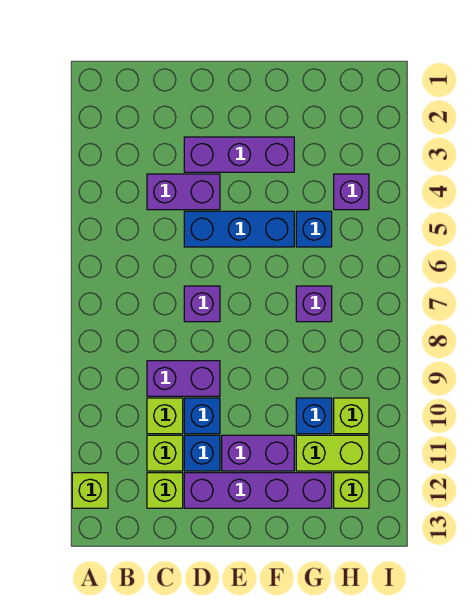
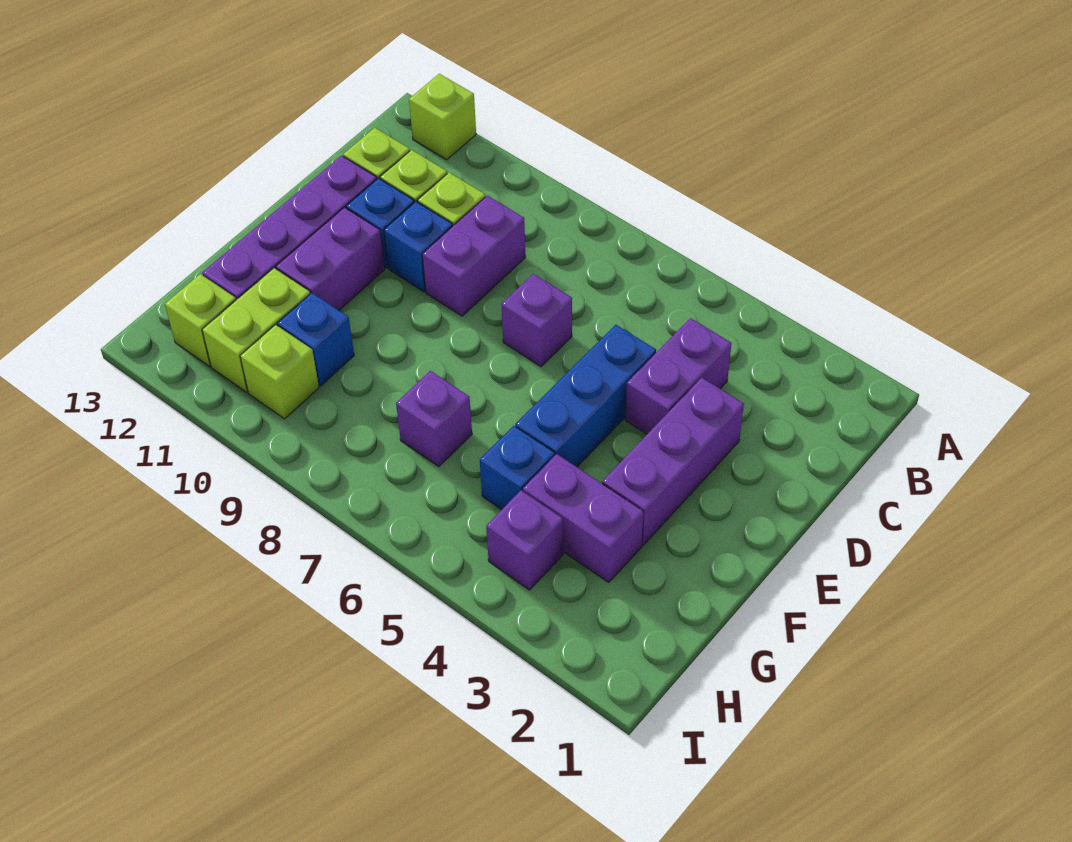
none -> purple brick G3:G4 level 1

